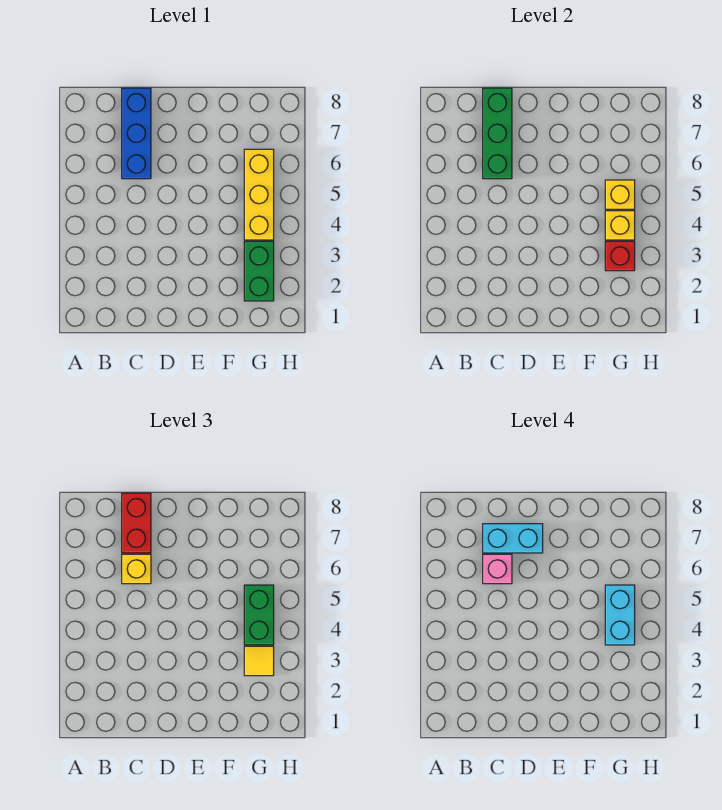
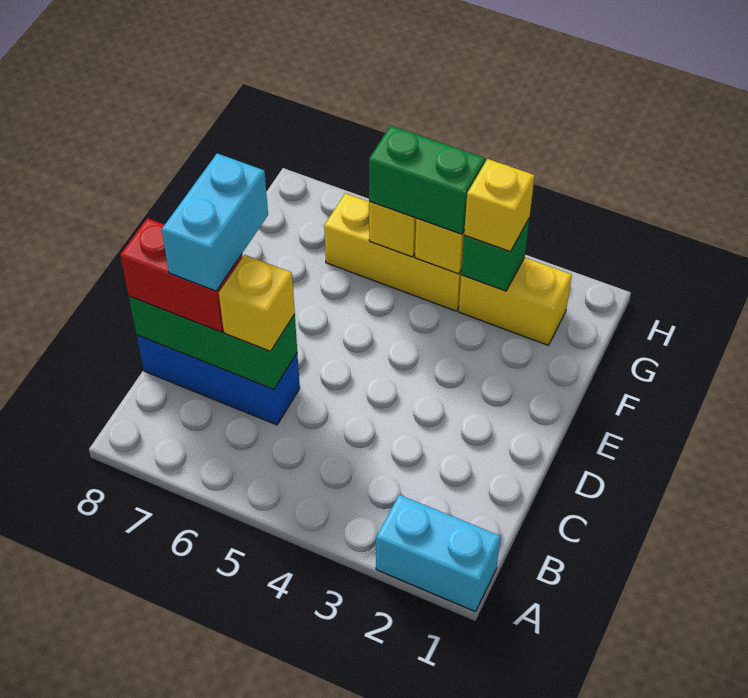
pink brick C6 level 4 -> none
green brick G2:G3 level 1 -> yellow brick G2:G3 level 1
red brick G3 level 2 -> green brick G3 level 2
yellow tile G3 level 3 -> yellow brick G3 level 3
cyan brick G4:G5 level 4 -> cyan brick A1:A2 level 1

